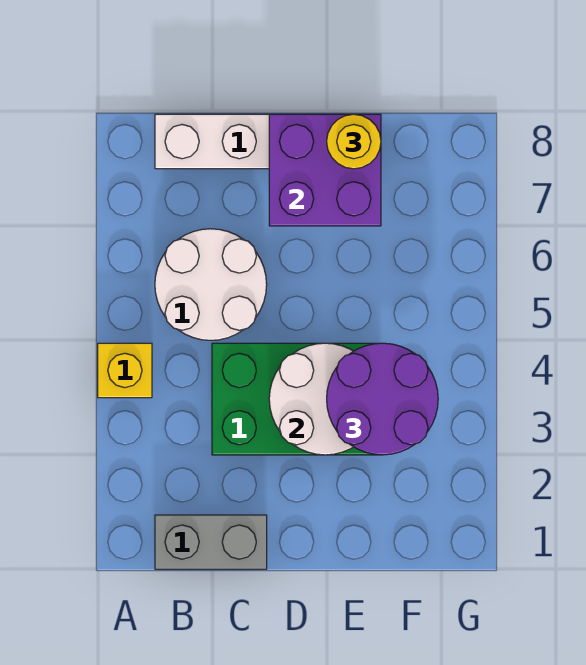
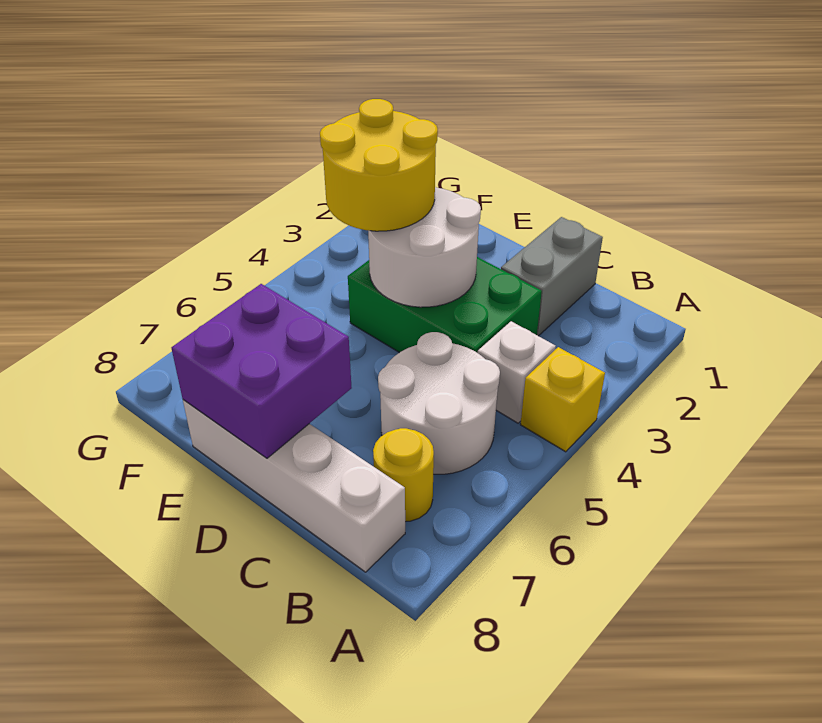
grey brick B1:C1 level 1 -> grey brick C1:C2 level 1
none -> white brick B4 level 1
purple round brick E3:F4 level 3 -> yellow round brick E3:F4 level 3
yellow round brick E8 level 3 -> yellow round brick B7 level 1

